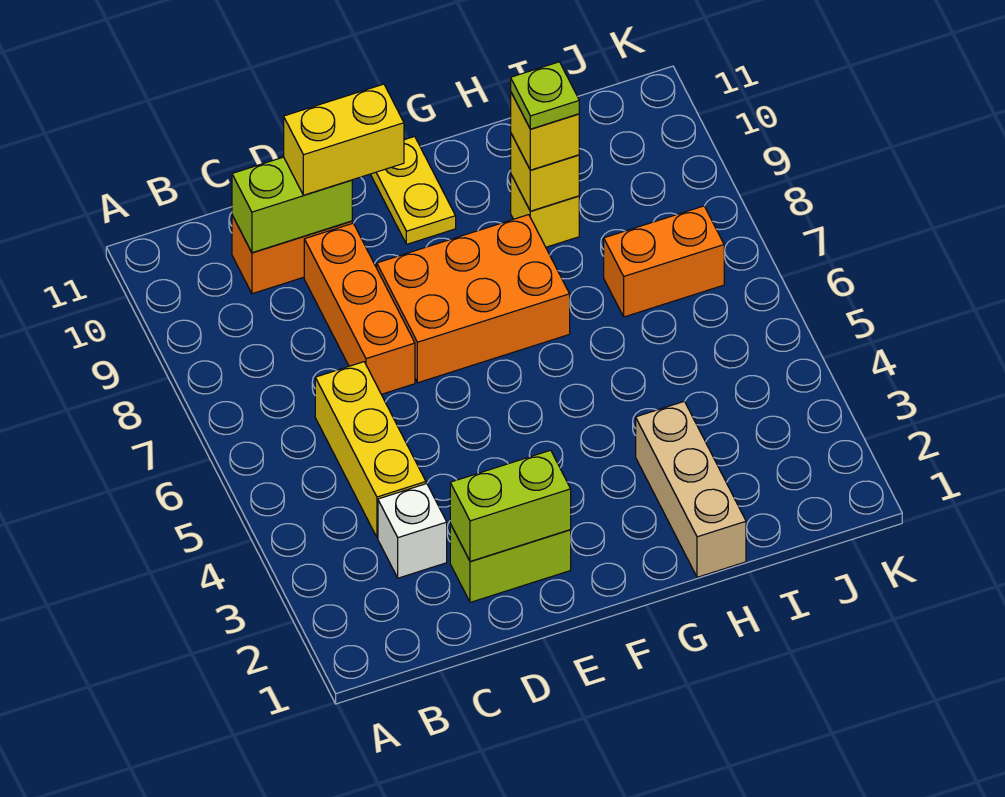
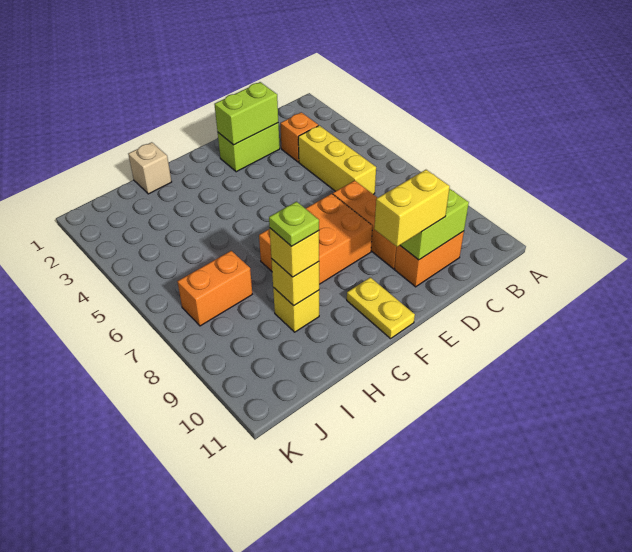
white brick C3 level 1 -> orange brick C3 level 1
tan brick H1:H3 level 1 -> tan brick H1 level 1

